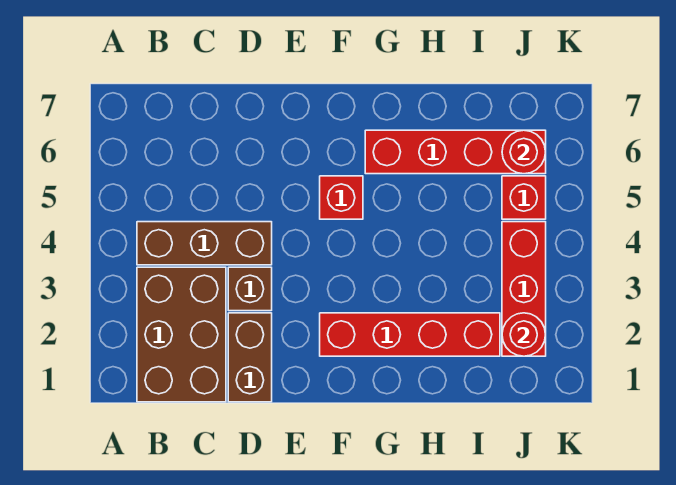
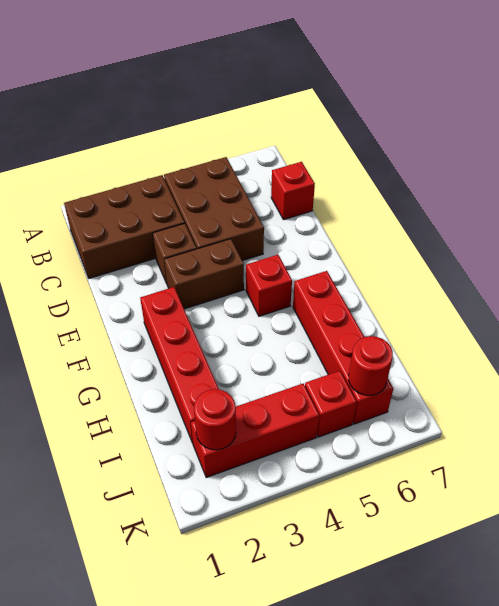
brown brick B4:D4 level 1 -> brown brick B4:D5 level 1
none -> red brick C7 level 1
brown brick D1:D2 level 1 -> brown brick E3:E4 level 1

